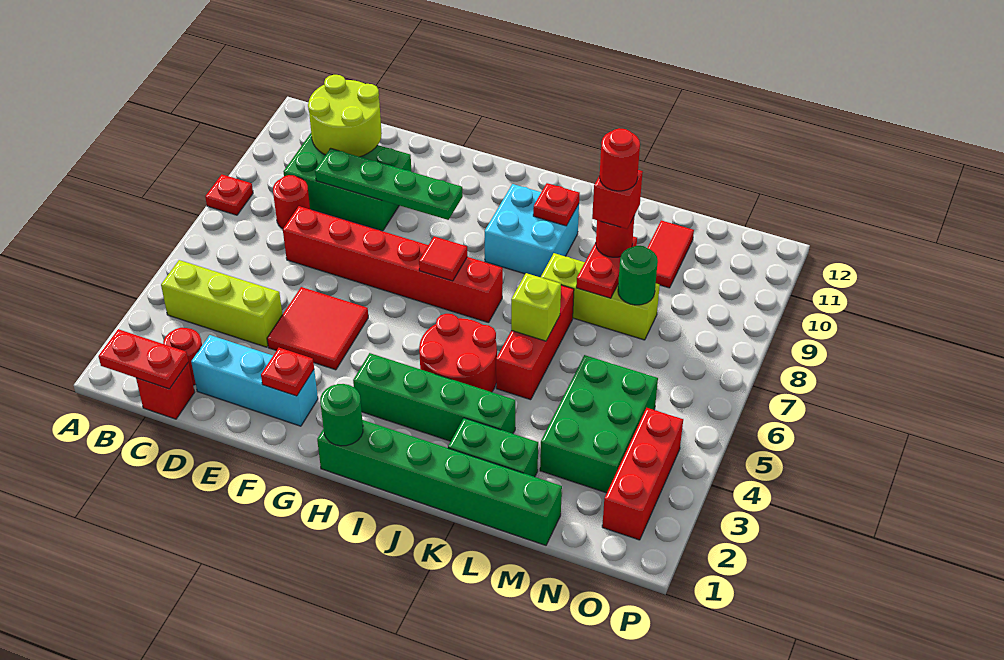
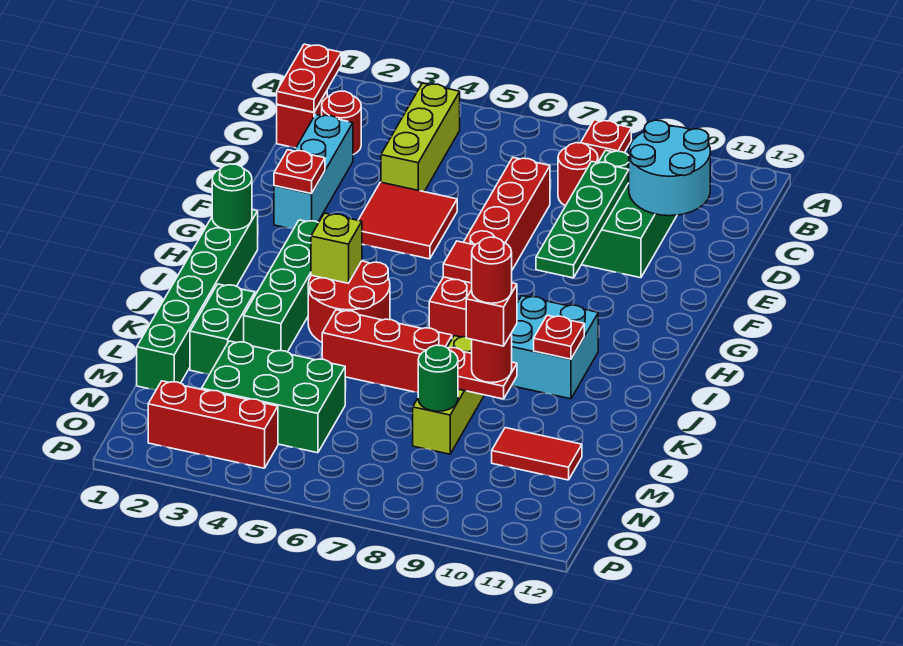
lime round brick C10:D11 level 2 -> cyan round brick C10:D11 level 2
lime brick K6 level 2 -> lime brick I4 level 2

